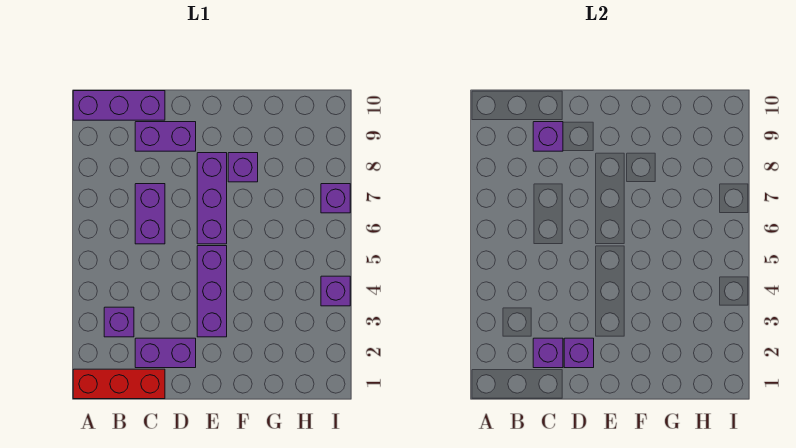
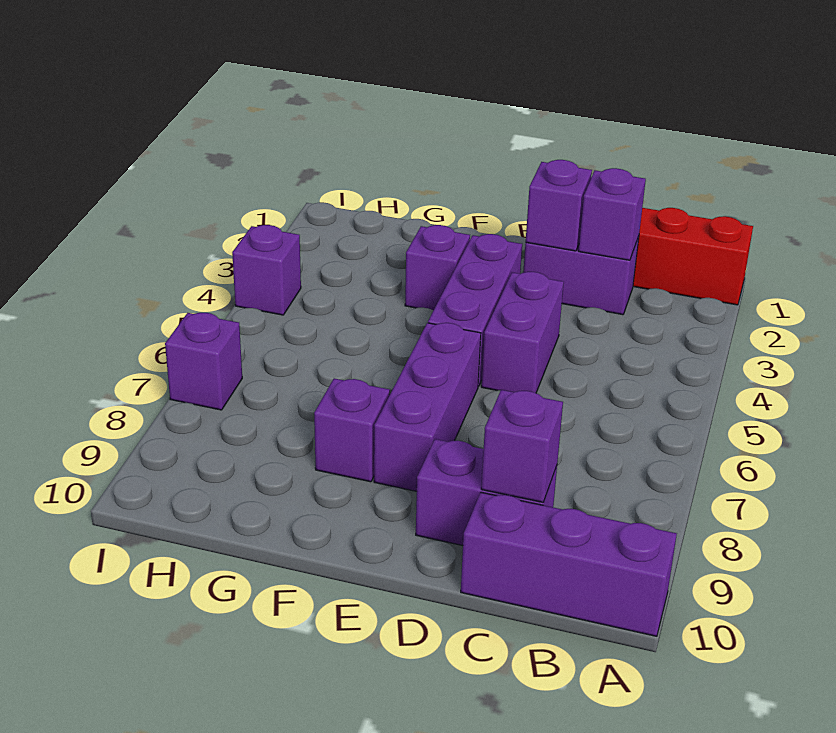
purple brick B3 level 1 -> purple brick F3 level 1
purple brick C6:C7 level 1 -> purple brick D4:D5 level 1

